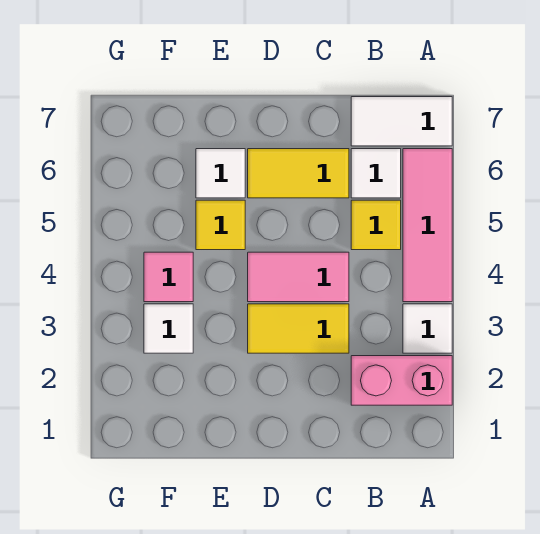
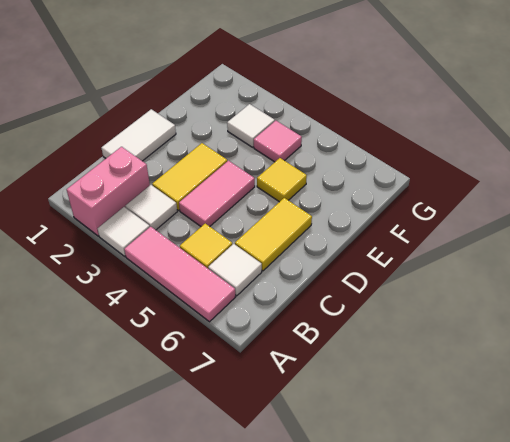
white tile A7:B7 level 1 -> white tile C1:D1 level 1
white tile E6 level 1 -> white tile B3 level 1

